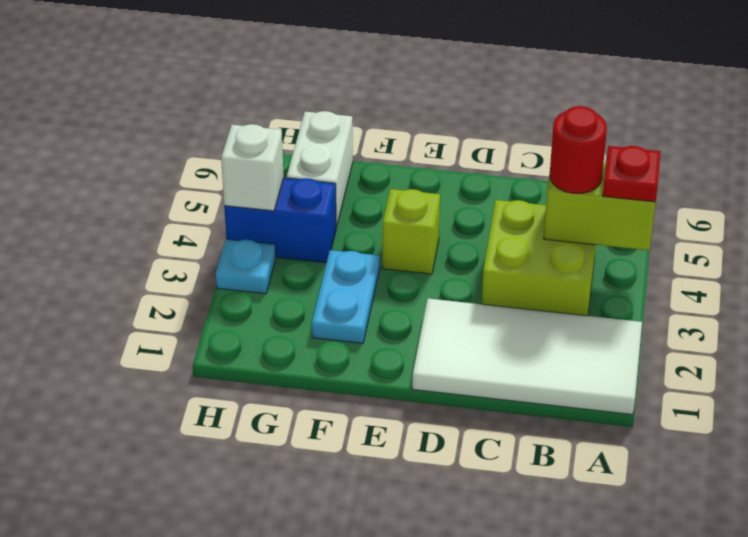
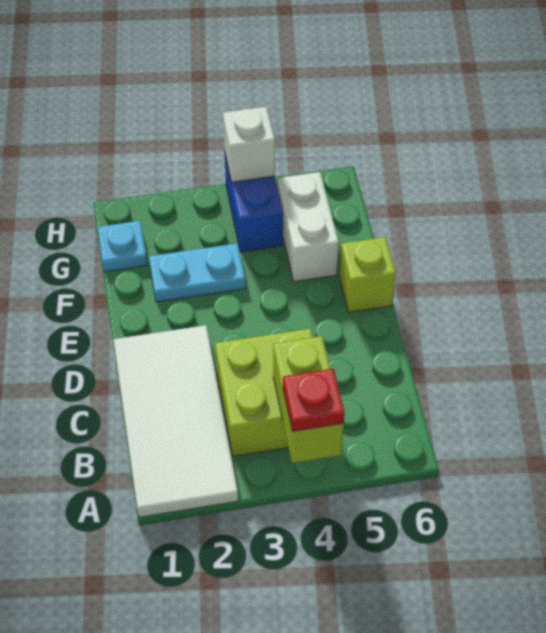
red round brick B4 level 3 -> none
lime brick E4 level 1 -> lime brick E6 level 1
white brick G5:G6 level 1 -> white brick F5:G5 level 1
cyan plate H3 level 1 -> cyan plate G1 level 1

